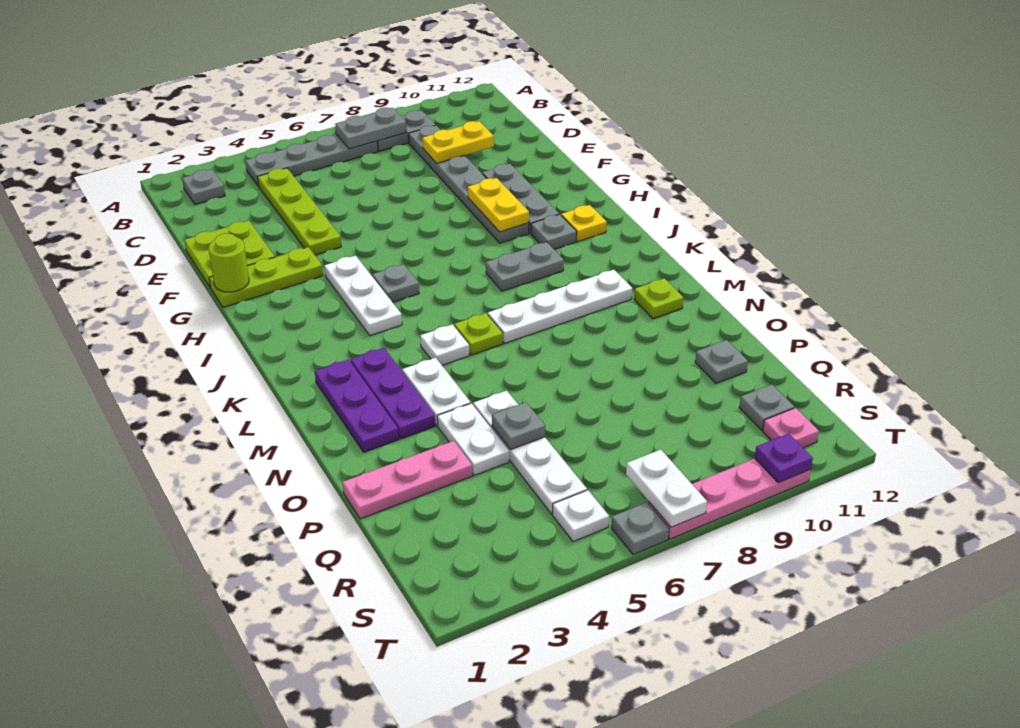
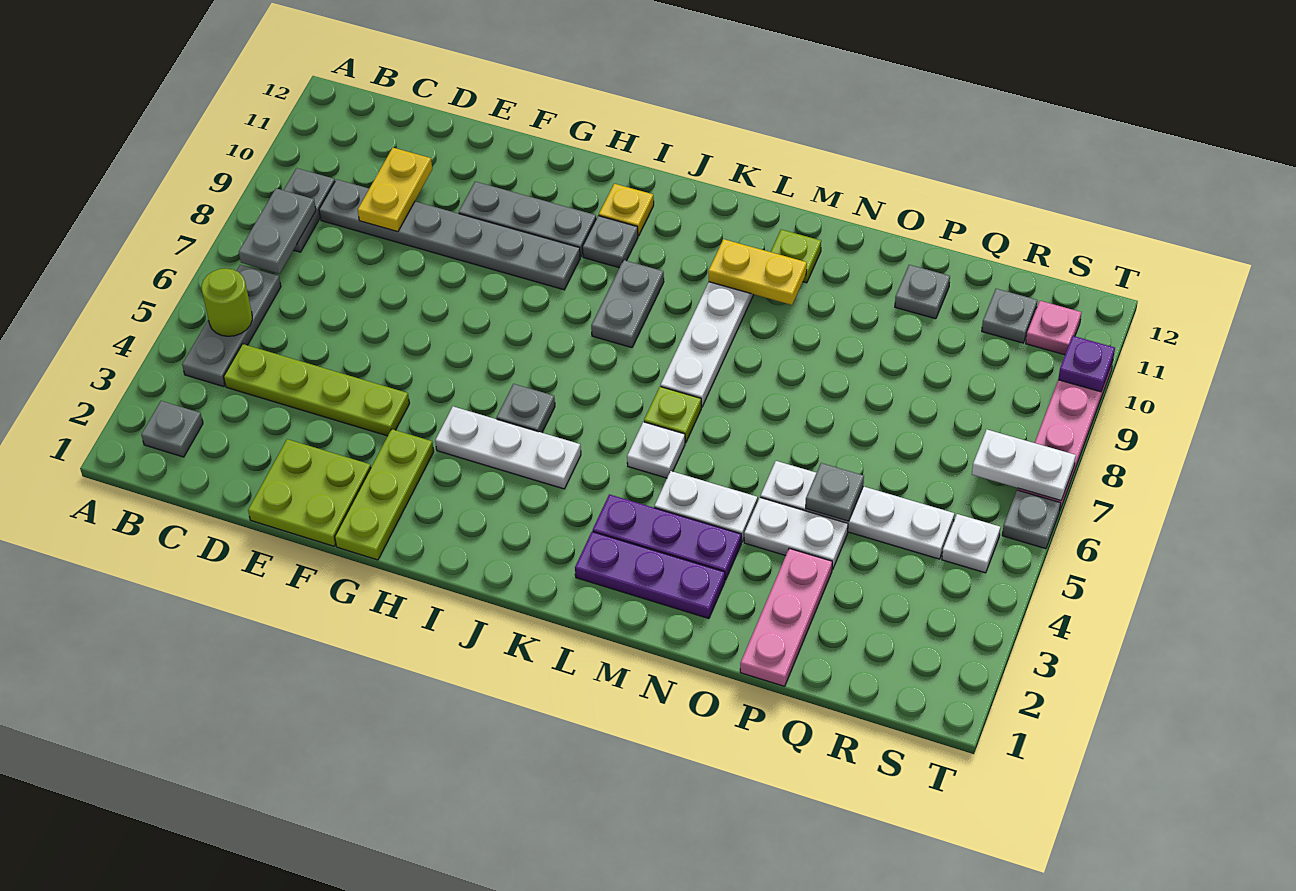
grey plate B4:B7 level 1 -> grey plate B4:B6 level 1
lime round brick G1 level 2 -> lime round brick B5 level 2
yellow plate G9:H9 level 2 -> yellow plate L10:M10 level 2

